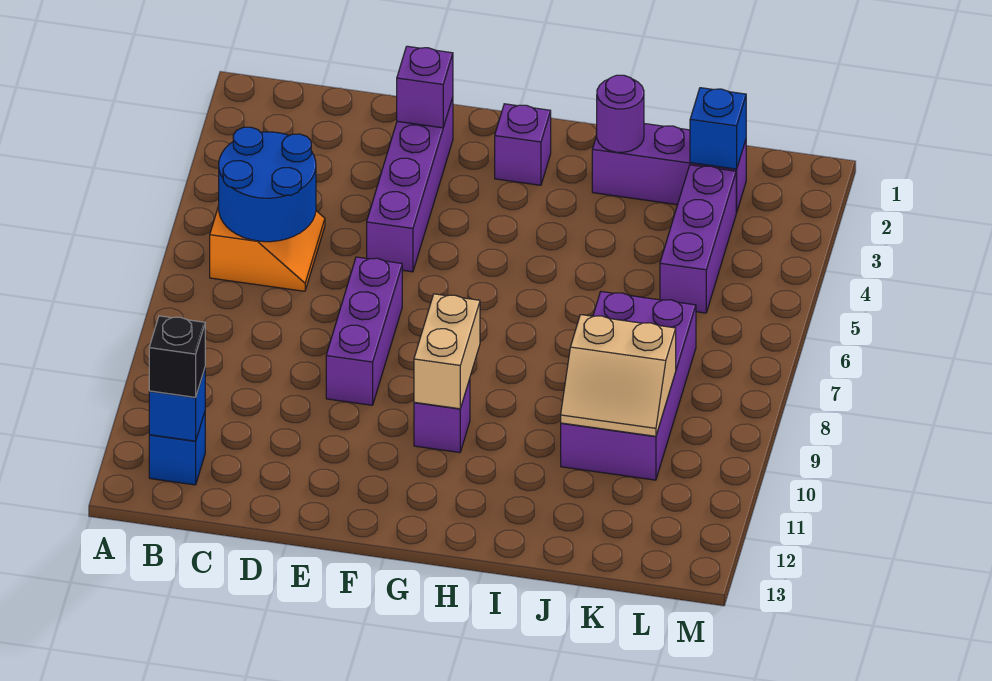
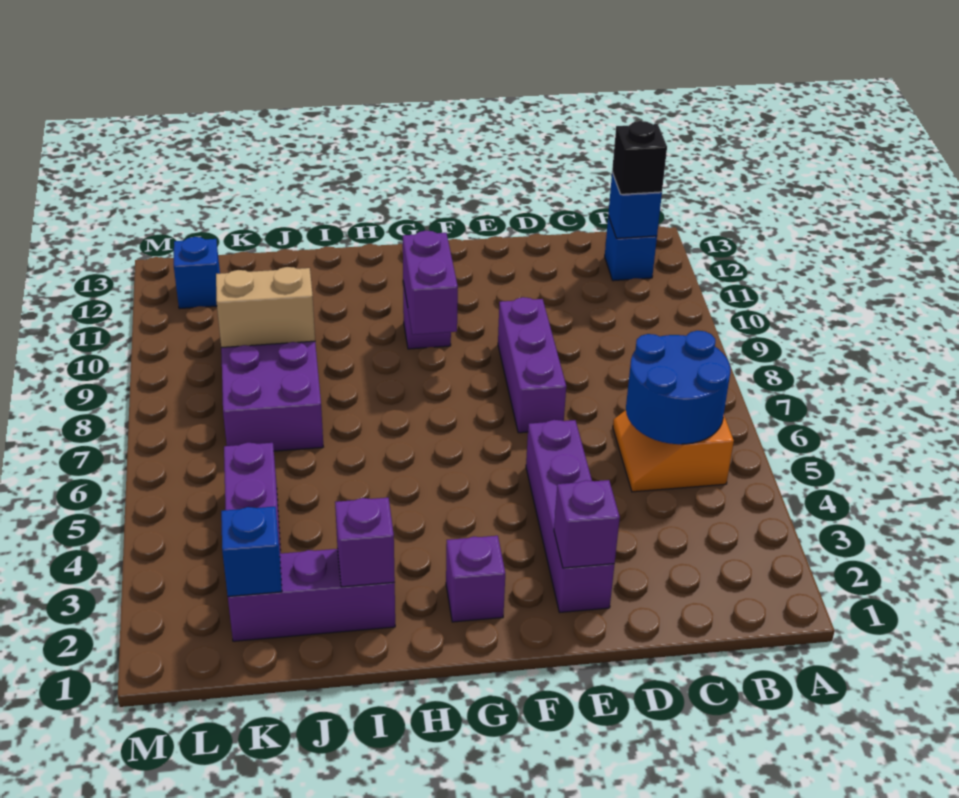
tan brick G9:G10 level 2 -> purple brick G9:G10 level 2
purple round brick I2 level 2 -> purple brick I2 level 2
none -> blue brick L12 level 1

